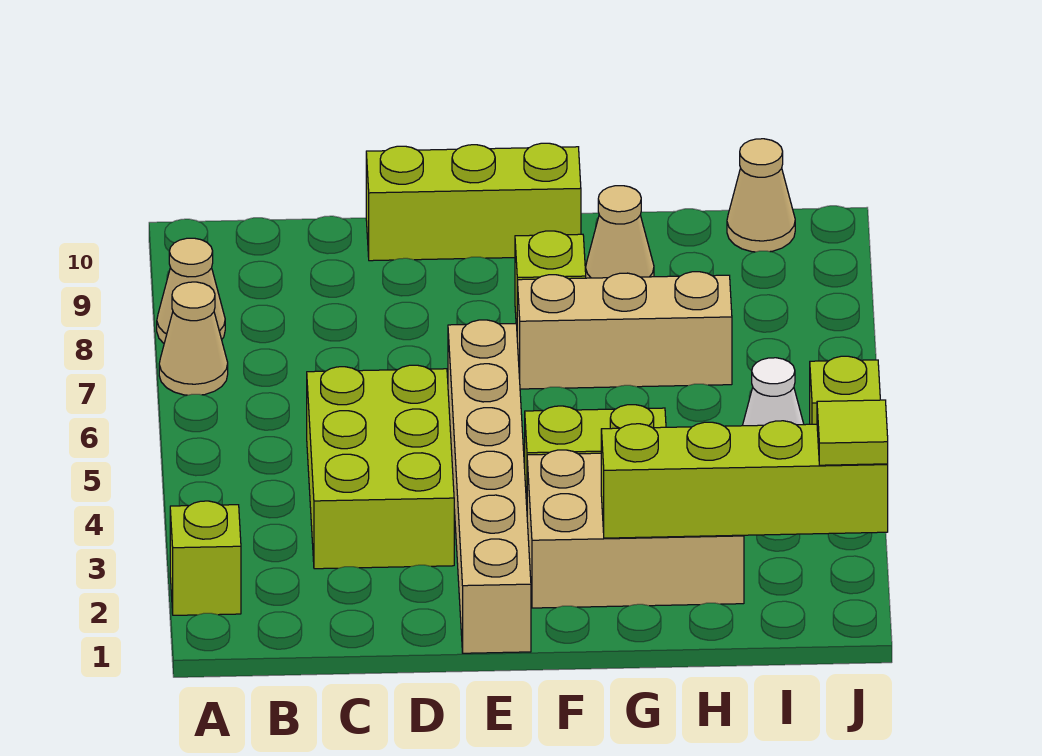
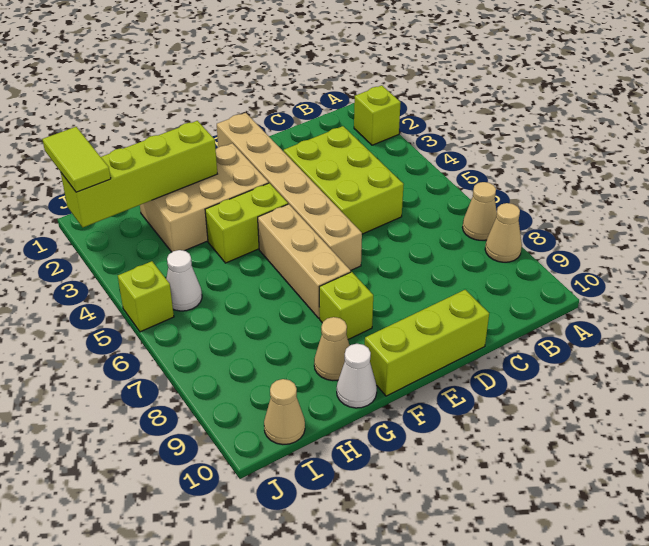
tan brick F7:H7 level 1 -> tan brick F5:F7 level 1
none -> white cone G10 level 1
lime tile J2 level 3 -> lime tile J1:J2 level 3

